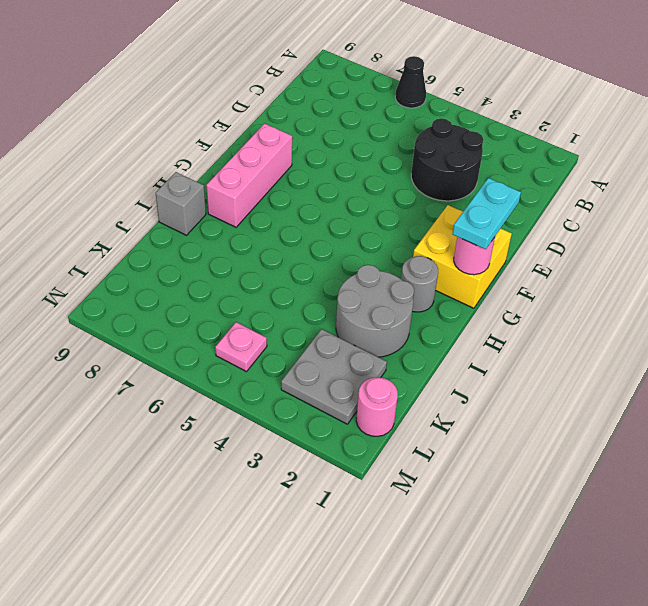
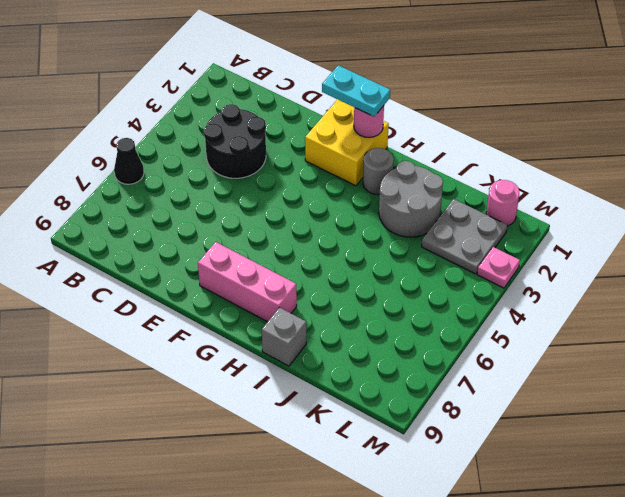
pink plate L5 level 1 -> pink plate M3 level 1

